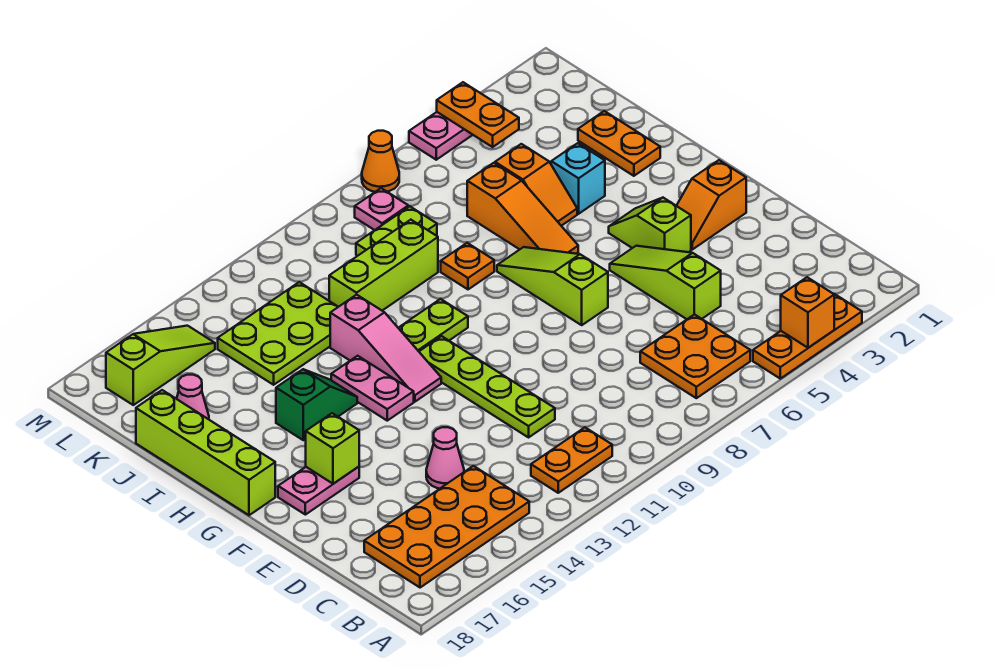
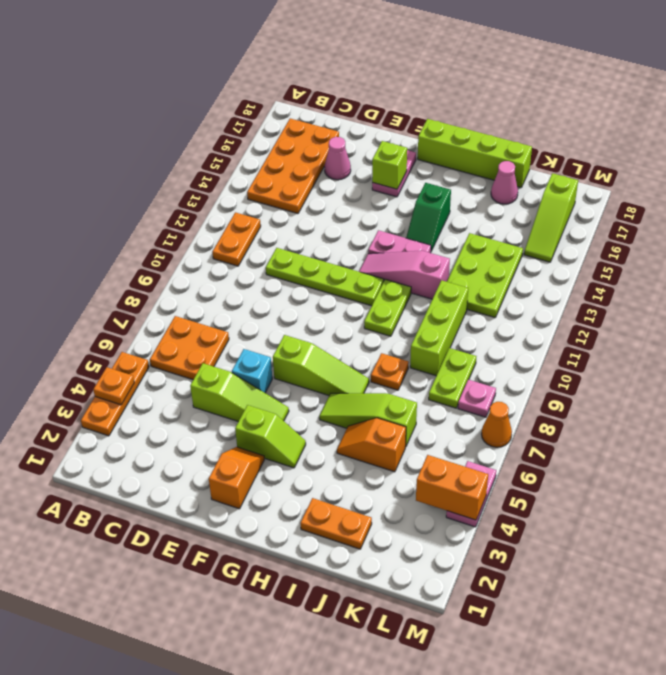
orange brick A4 level 2 -> orange plate A4 level 2
pink cone D14 level 1 -> pink cone D16 level 1
orange slope H6:J6 level 1 top J -> lime slope H6:J6 level 1 top J
cyan brick I4 level 1 -> cyan brick E6 level 1
orange plate L4:M4 level 2 -> orange brick L4:M4 level 2

